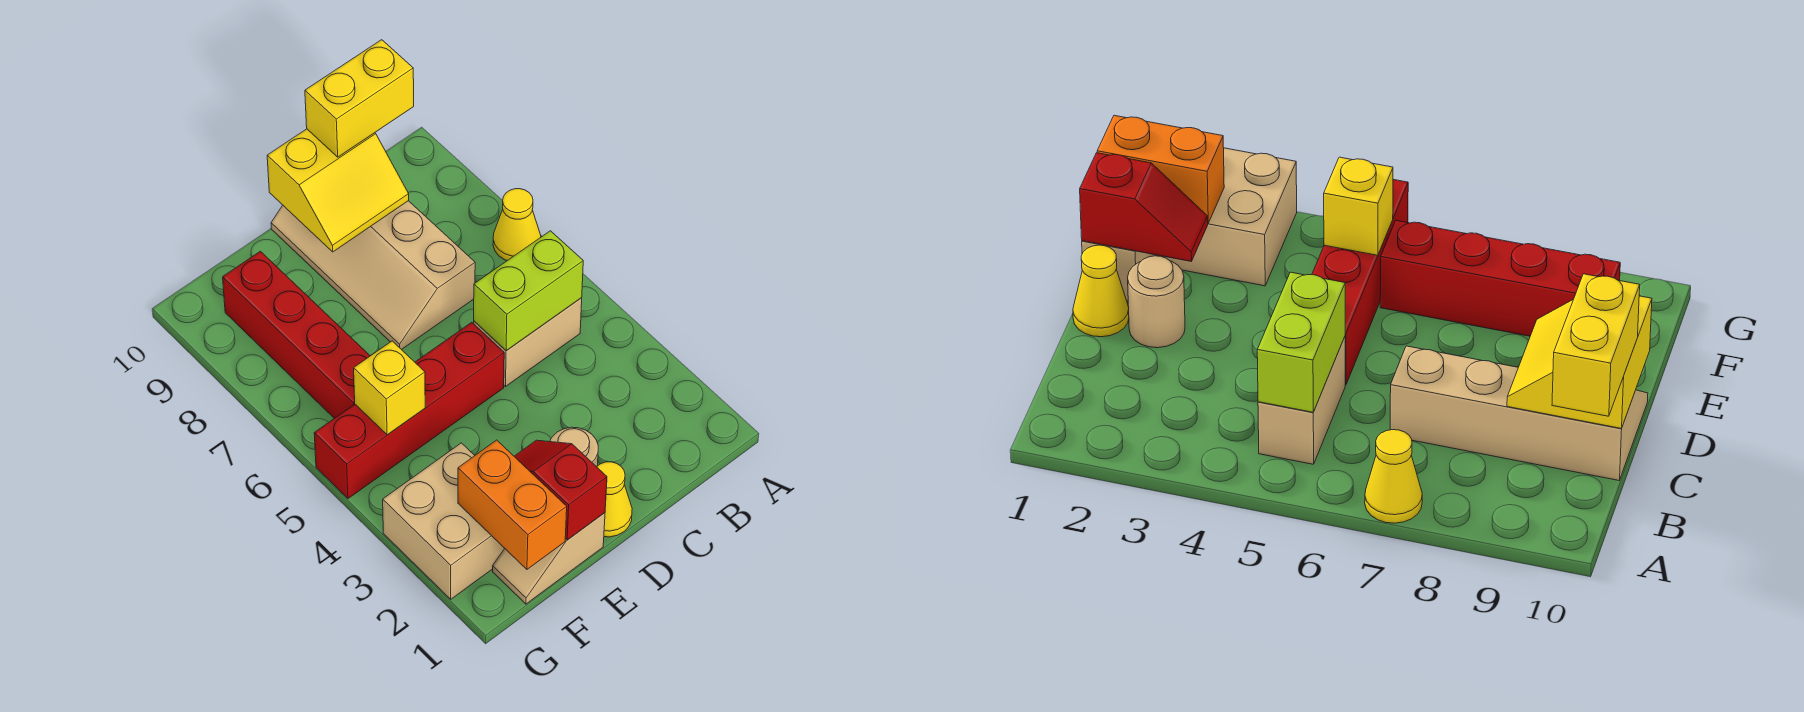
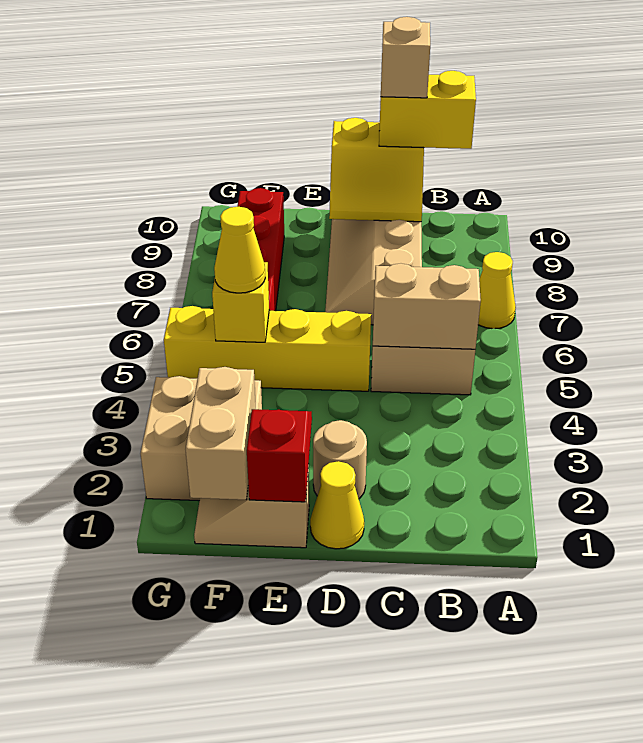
lime brick B5:C5 level 2 -> tan brick B5:C5 level 2
none -> tan brick C10 level 4
red brick D5:G5 level 1 -> yellow brick D5:G5 level 1
orange brick F1:F2 level 2 -> tan brick F1:F2 level 2
none -> yellow cone F5 level 3

